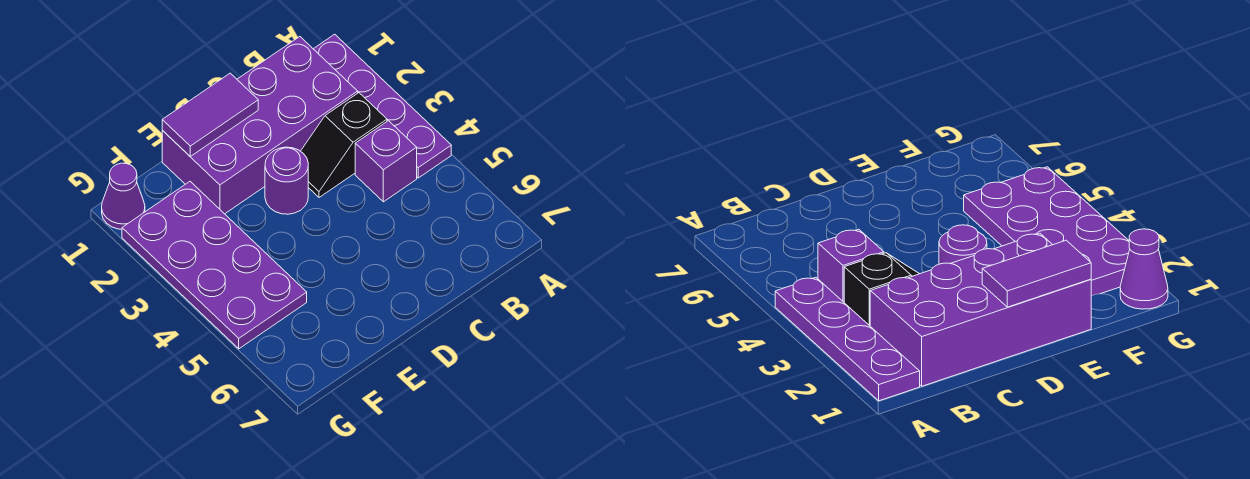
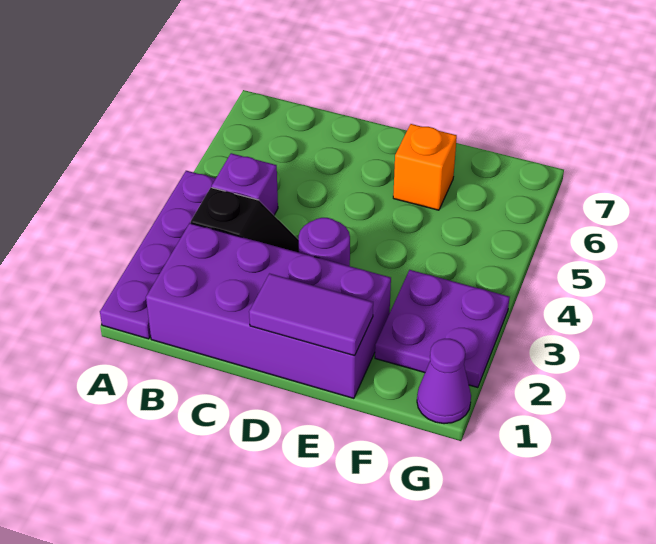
none -> orange brick E6 level 1
purple plate F2:G5 level 1 -> purple plate F2:G3 level 1

